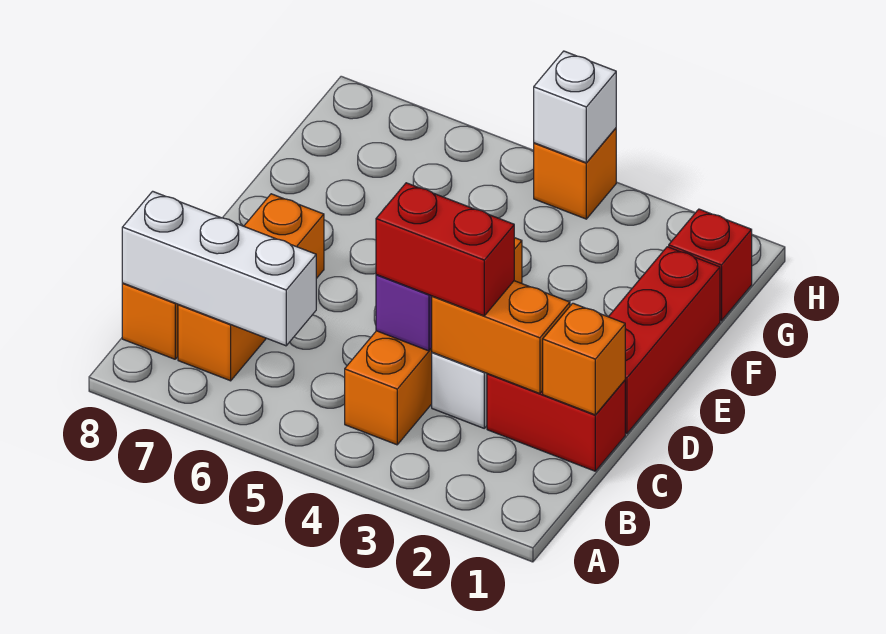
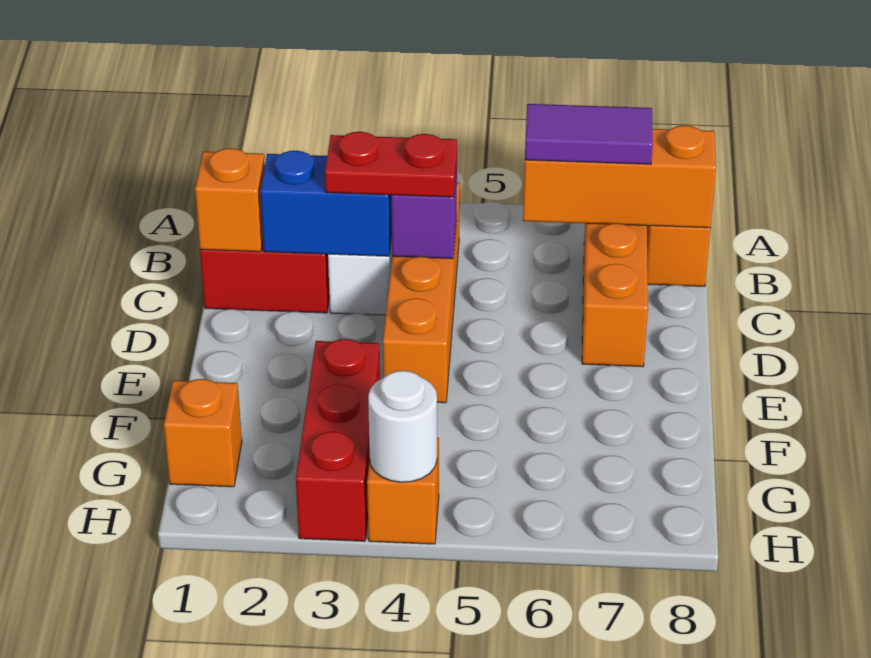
white brick B6:B8 level 2 -> orange brick B6:B8 level 2
none -> purple tile B6:B7 level 3
orange brick C2:C3 level 2 -> blue brick C2:C3 level 2
red brick C3:C4 level 3 -> red plate C3:C4 level 3
red brick D1:F1 level 1 -> red brick F3:H3 level 1
red brick G1 level 1 -> orange brick G1 level 1
white brick H4 level 2 -> white round brick H4 level 2

